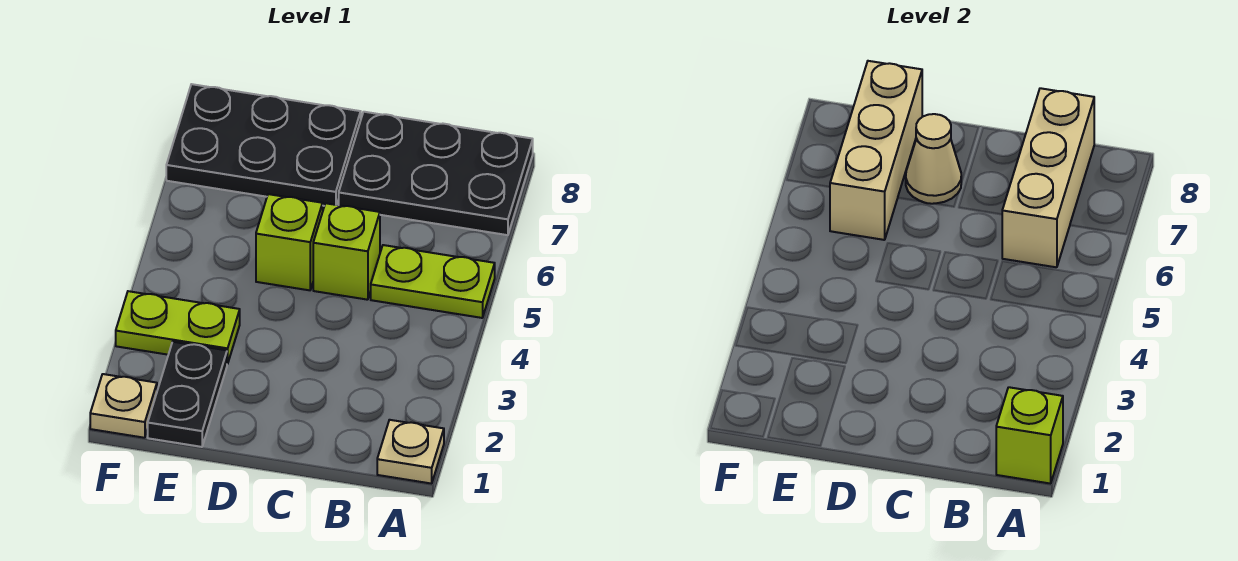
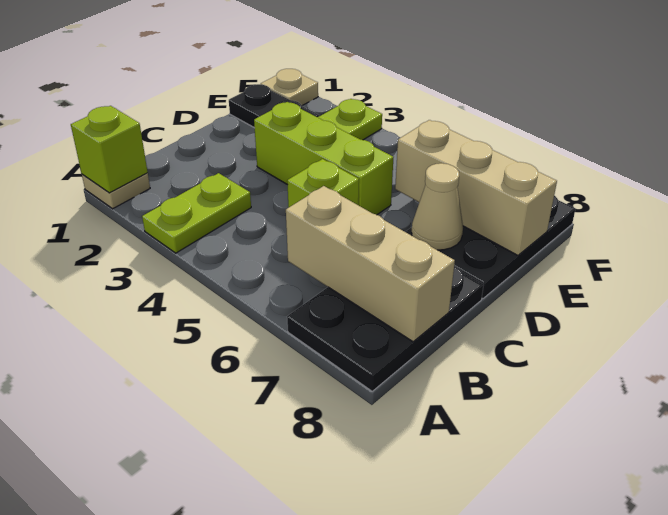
lime plate A5:B5 level 1 -> lime plate A3:B3 level 1
lime brick D5 level 1 -> lime brick D3:D5 level 1

